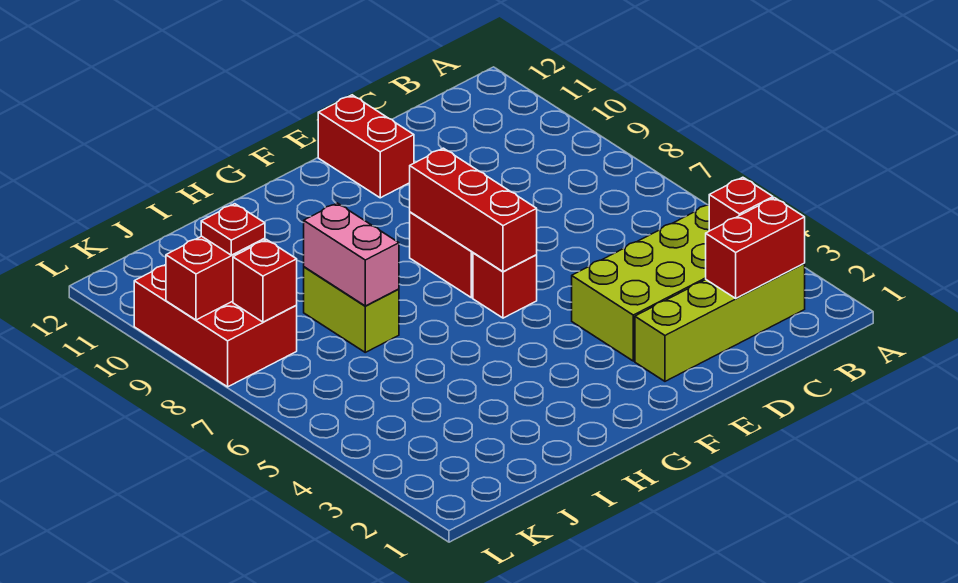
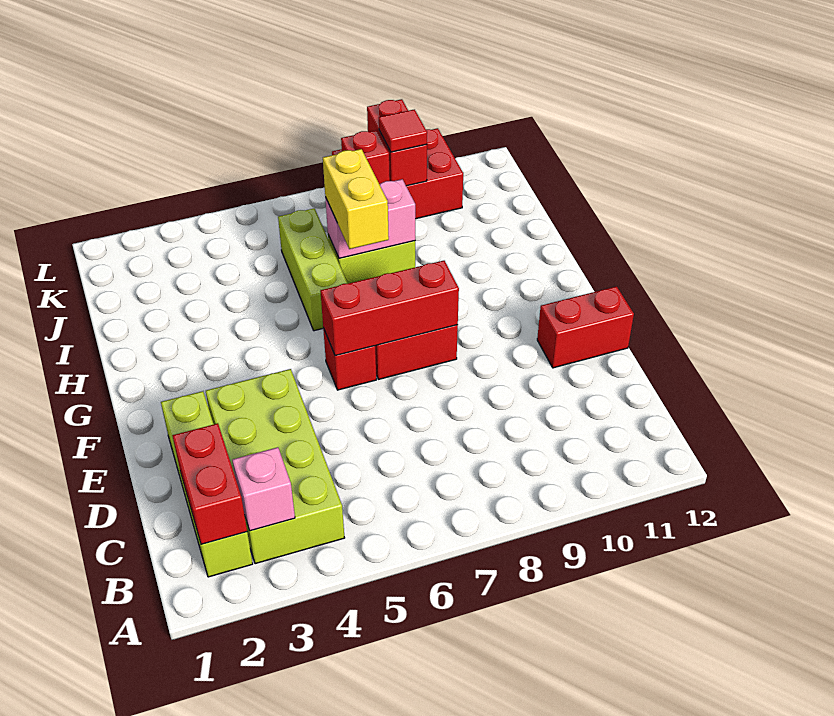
red brick B3 level 2 -> pink brick B3 level 2
none -> lime brick H6:J6 level 1
none -> yellow brick H7:I7 level 3
red plate K9 level 3 -> red tile K9 level 3

